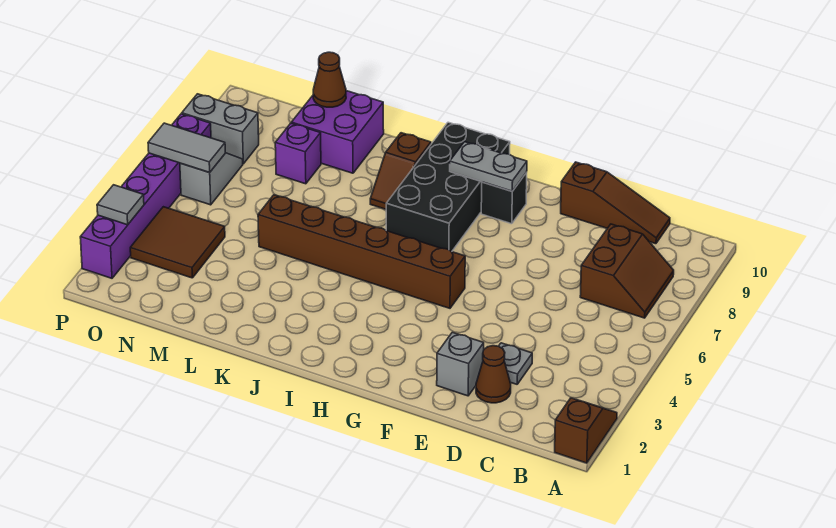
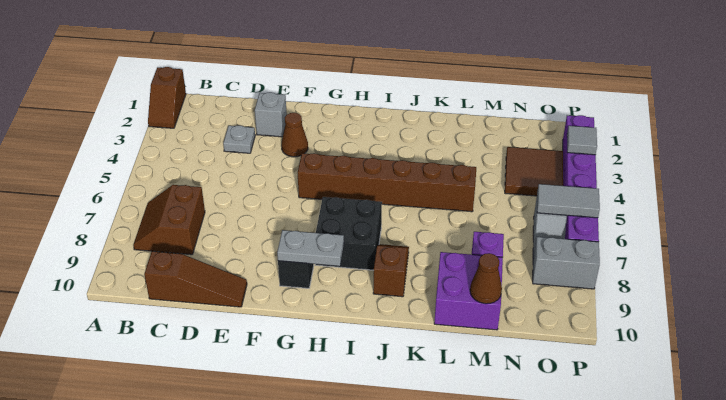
brown slope C10:E10 level 1 top E -> brown slope C10:E10 level 1 top C
brown cone D2 level 1 -> brown cone F3 level 1
black brick H7:I10 level 1 -> black brick H7:I8 level 1

